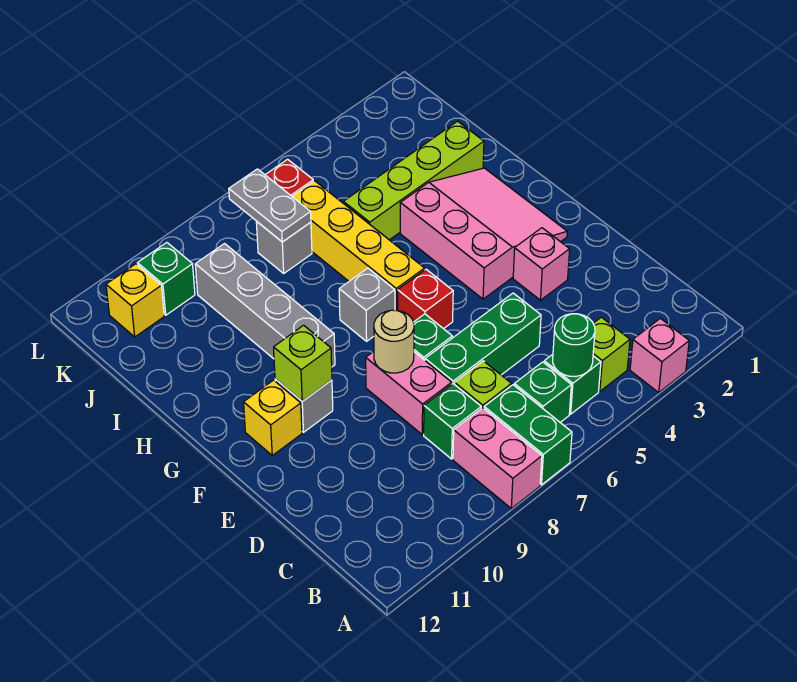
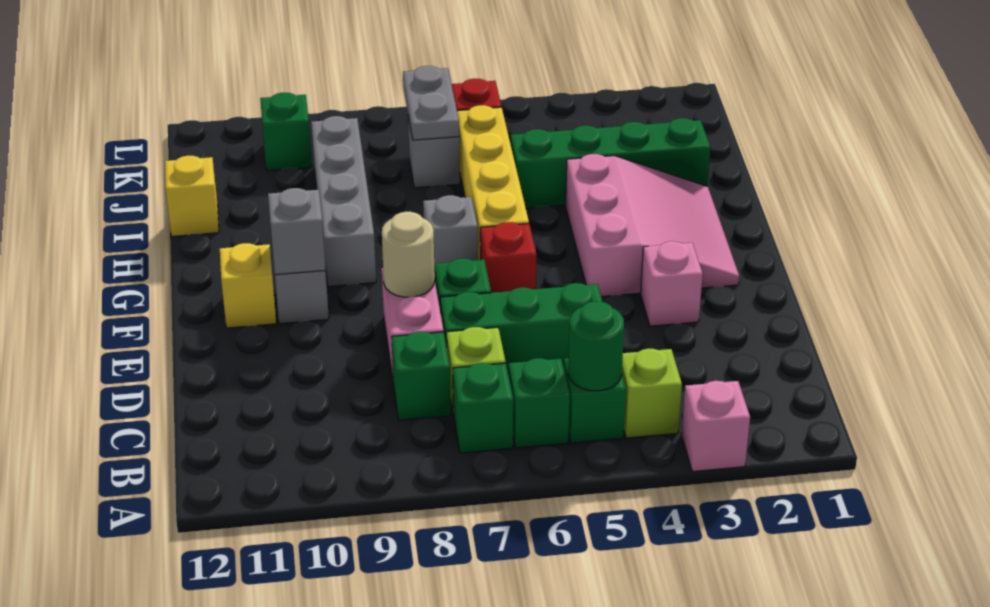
green brick A7:B7 level 1 -> green brick B7 level 1
pink brick A8:B8 level 1 -> none
lime brick F10 level 2 -> grey brick F10 level 2
lime brick I2:I5 level 1 -> green brick I2:I5 level 1
yellow brick K11 level 1 -> yellow brick I12 level 1

